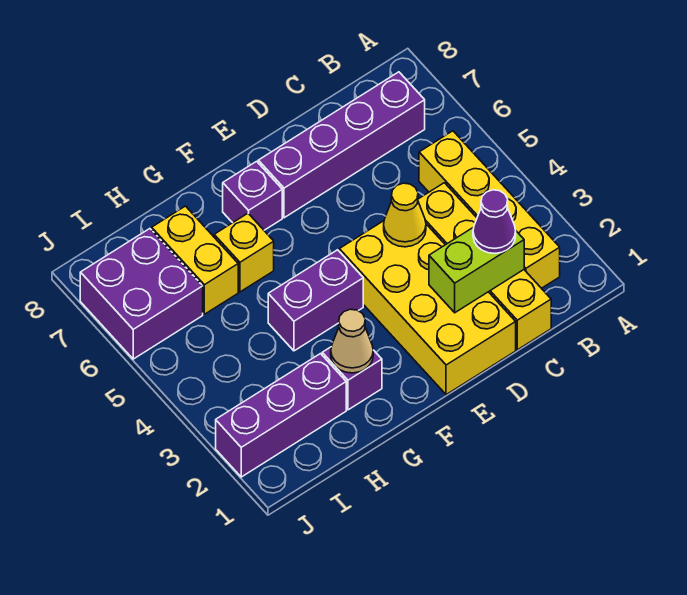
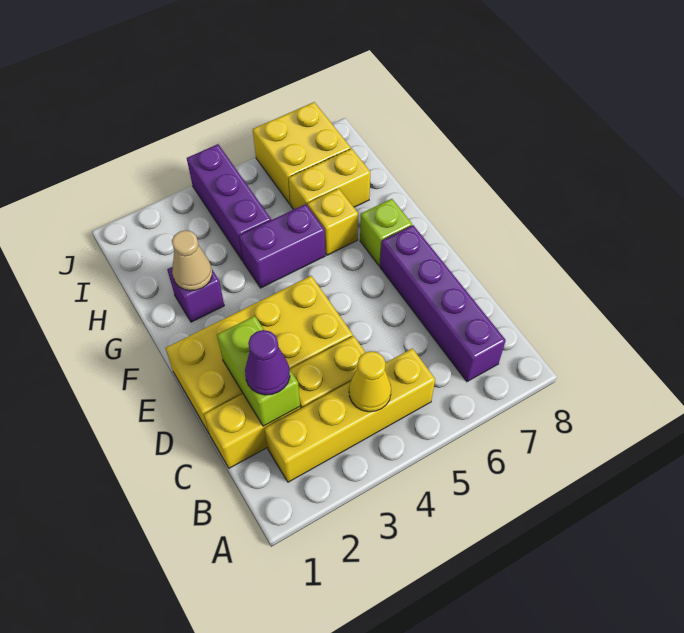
yellow cone D4 level 2 -> yellow cone B4 level 2
purple brick F4:G4 level 1 -> purple brick G4:G5 level 1
purple brick F7 level 1 -> lime brick F7 level 1
purple brick H2:J2 level 1 -> purple brick H4:J4 level 1
purple brick I6:J7 level 1 -> yellow brick I6:J7 level 1

